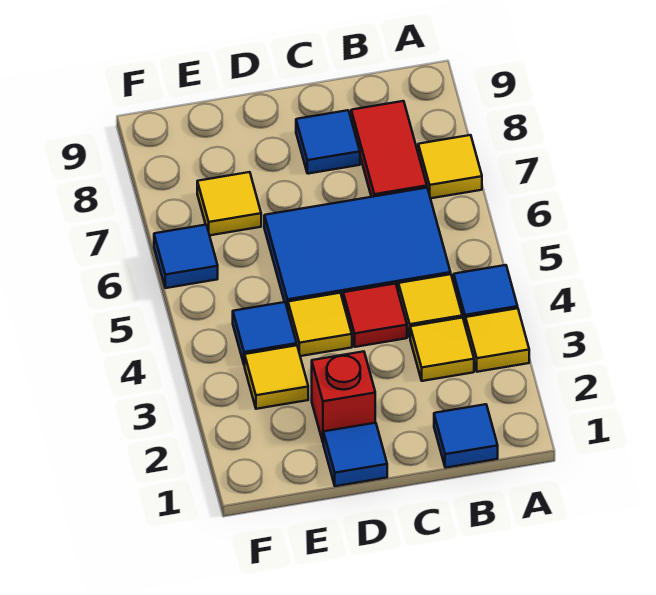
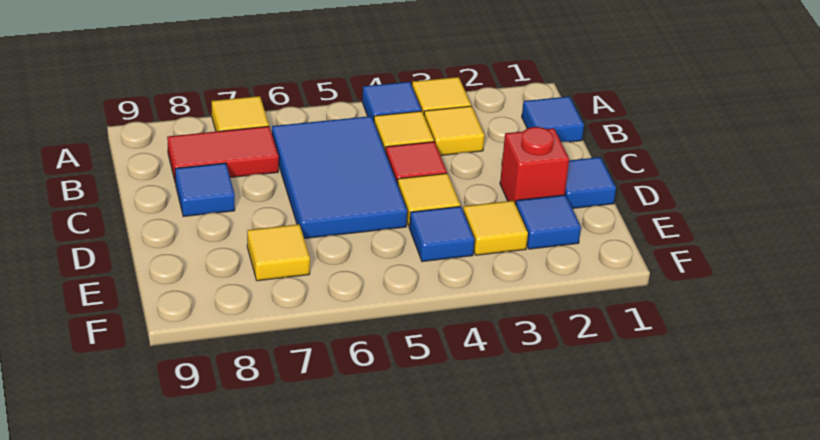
blue tile F6 level 1 -> blue tile E2 level 1

